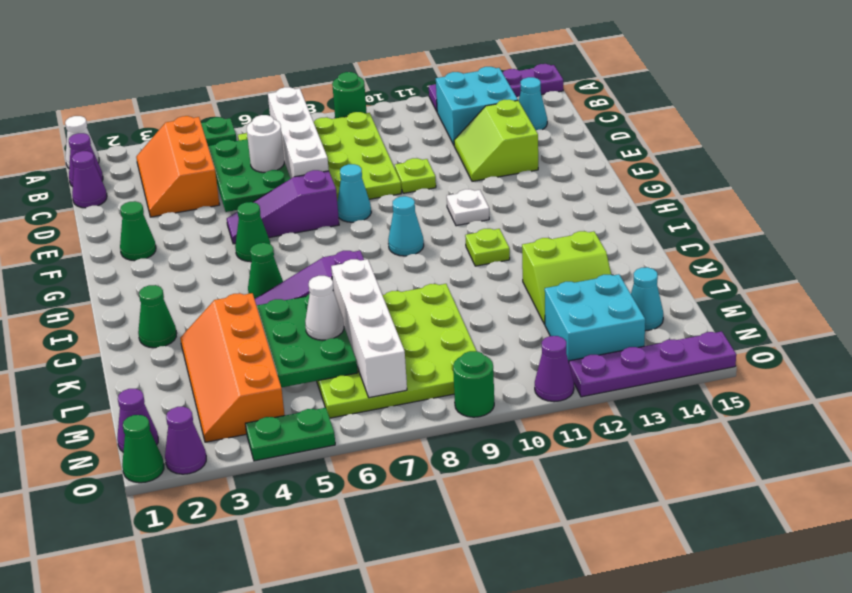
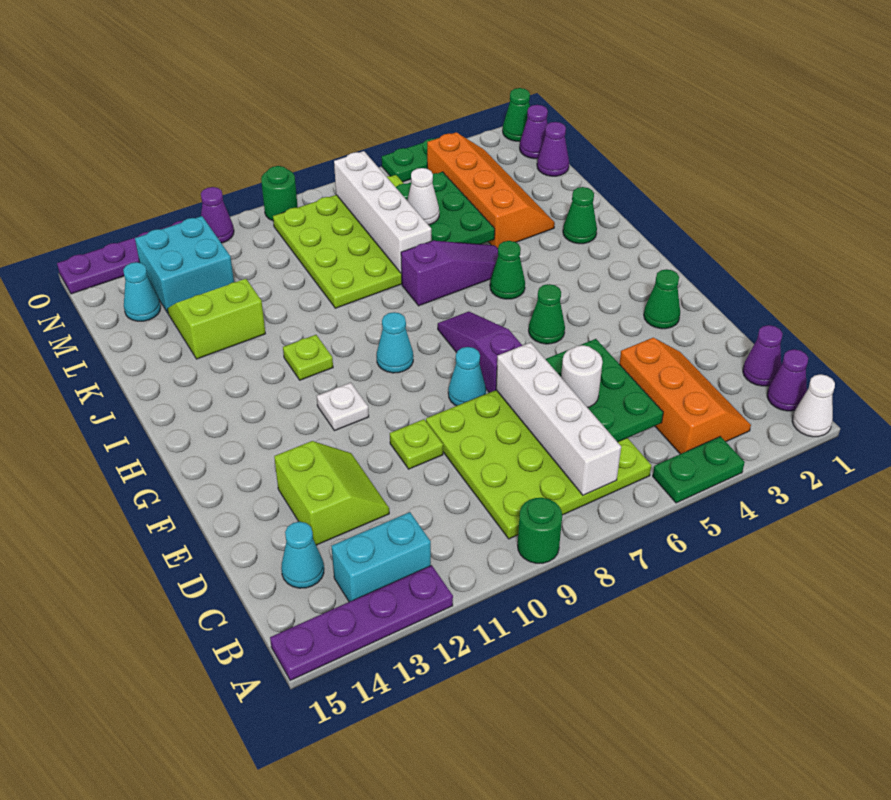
cyan brick B12:C13 level 1 -> cyan brick B12:B13 level 1
purple slope F5:F7 level 1 top 7 -> purple slope F7:H7 level 1 top F
purple cone O2 level 1 -> purple cone M1 level 1

